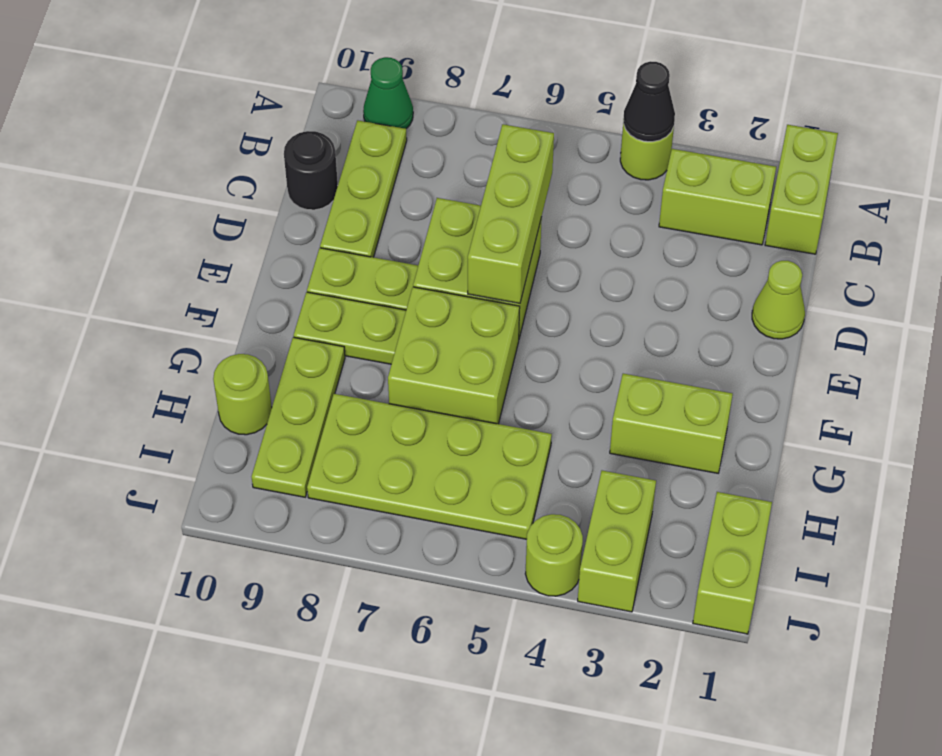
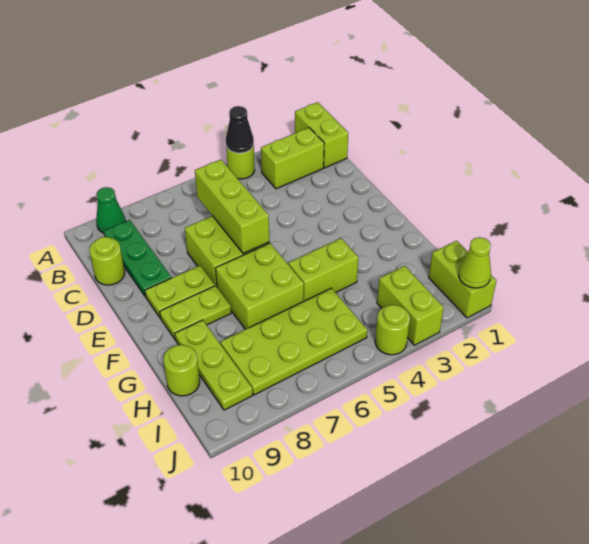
lime plate B9:D9 level 1 -> green plate B9:D9 level 1
black round brick C10 level 1 -> lime round brick C10 level 1
lime cone D1 level 1 -> lime cone J1 level 2
lime brick G2:G3 level 1 -> lime brick G4:G5 level 1

